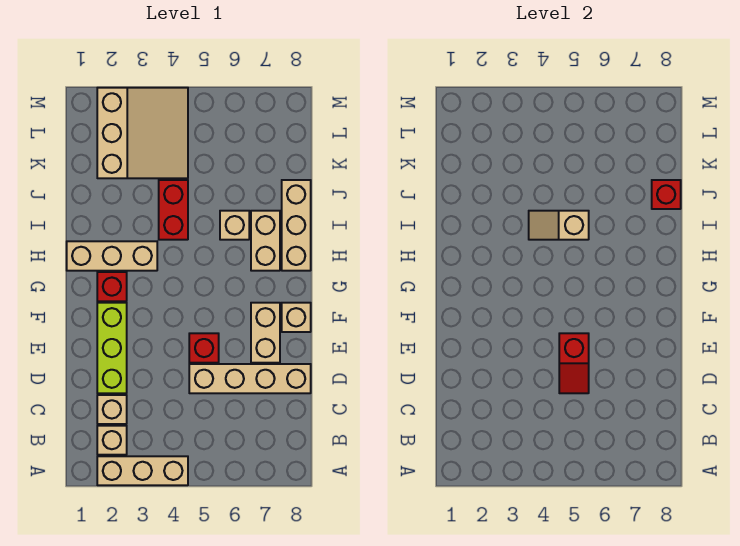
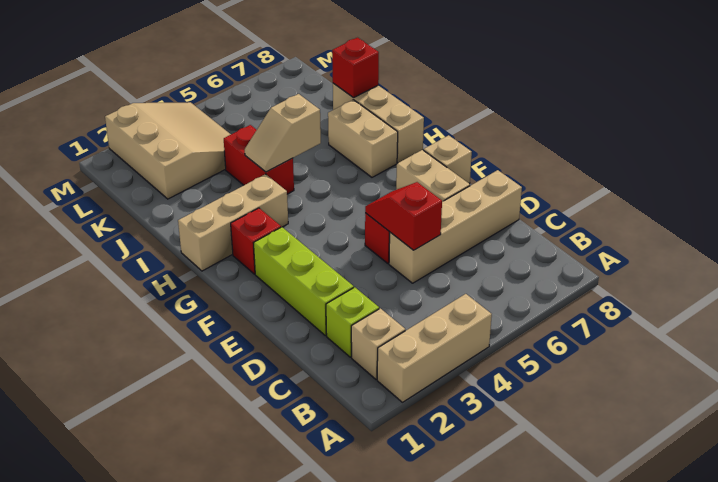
tan brick C2 level 1 -> lime brick C2 level 1
red slope D5:E5 level 2 top E -> red slope D5:E5 level 2 top D
tan brick I6 level 1 -> none

